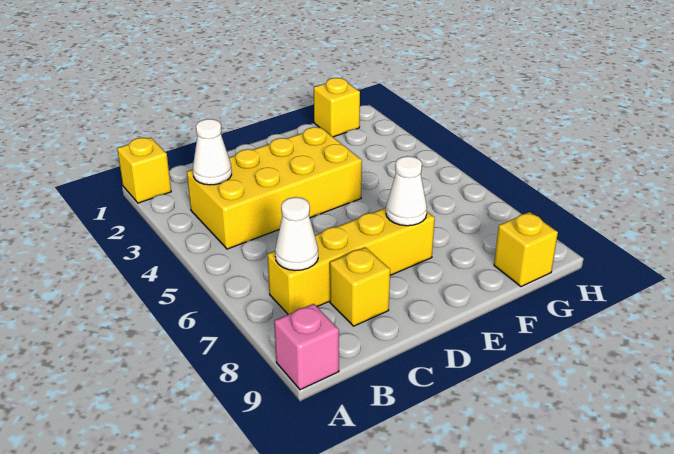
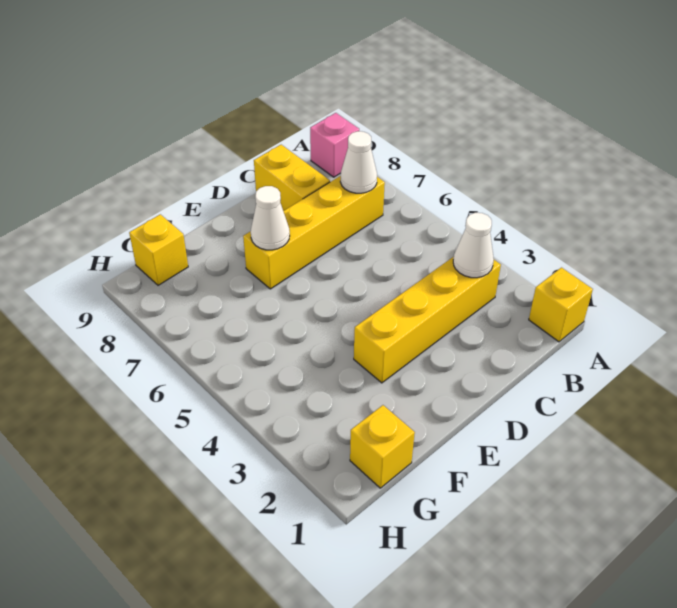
yellow brick B3:E4 level 1 -> yellow brick B3:E3 level 1
yellow brick C8 level 1 -> yellow brick C8:C9 level 1

